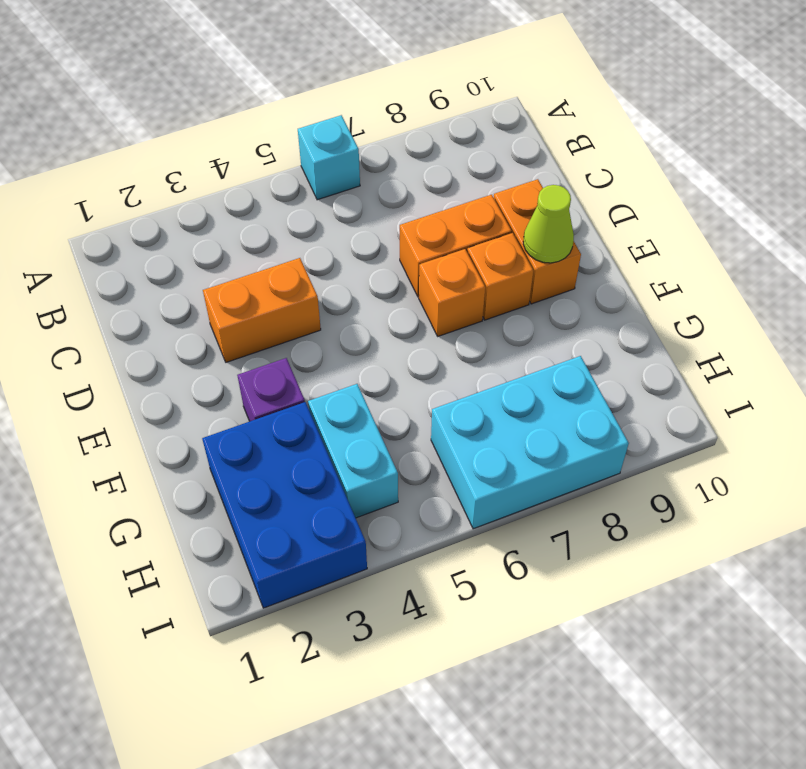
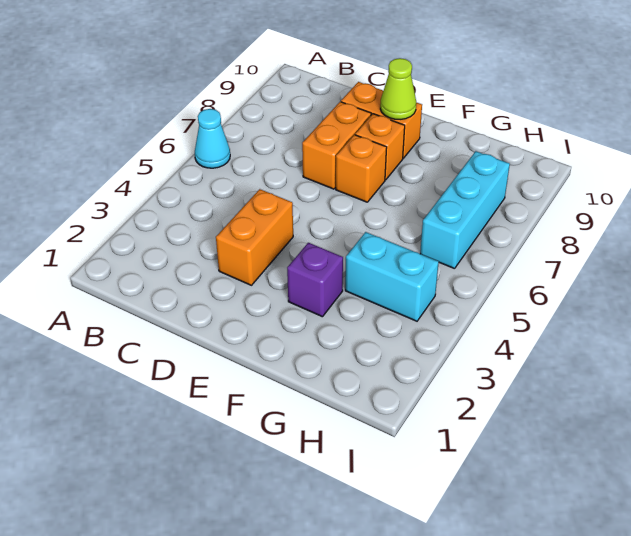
cyan brick A6 level 1 -> cyan cone A6 level 1
blue brick G2:I3 level 1 -> none
cyan brick H6:I8 level 1 -> cyan brick H6:H8 level 1

